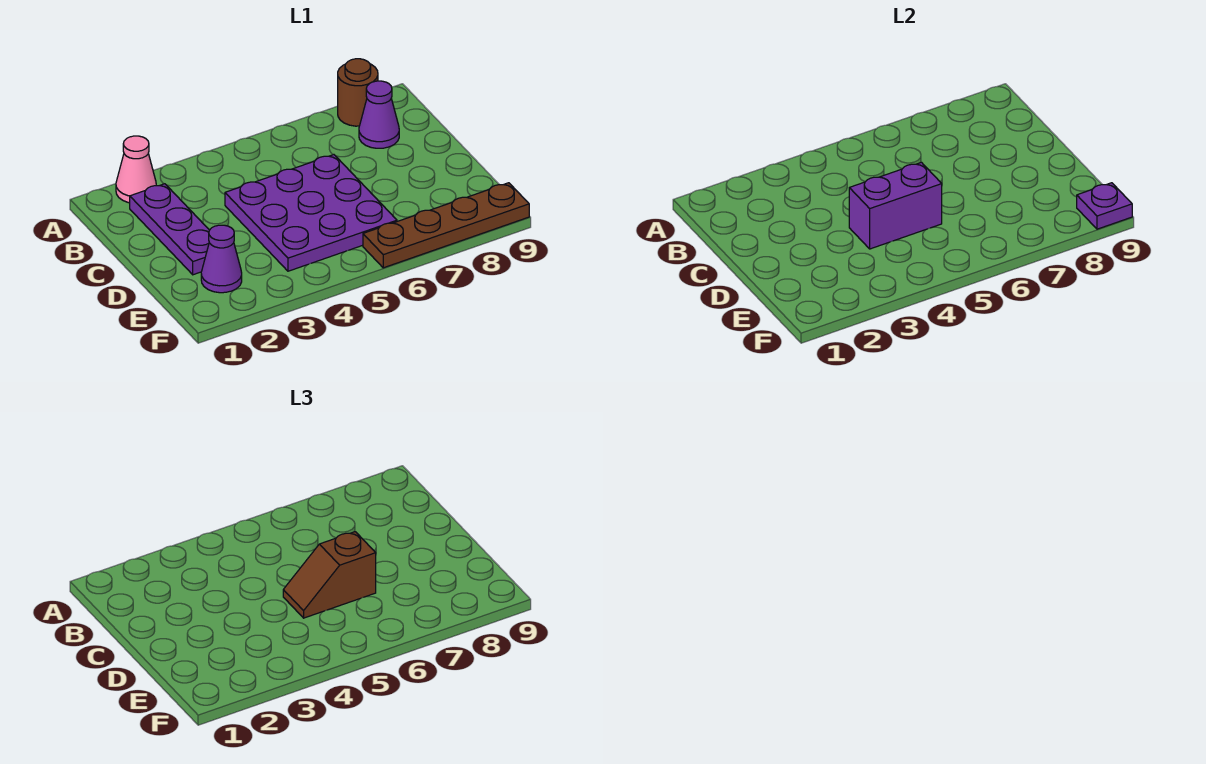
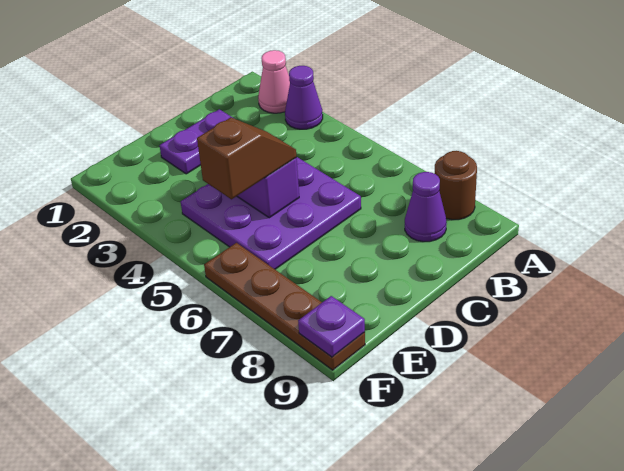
purple plate B2:D2 level 1 -> purple plate C2:D2 level 1
brown slope D5:D6 level 3 top 6 -> brown slope D5:E5 level 3 top E
purple cone E2 level 1 -> purple cone A3 level 1

